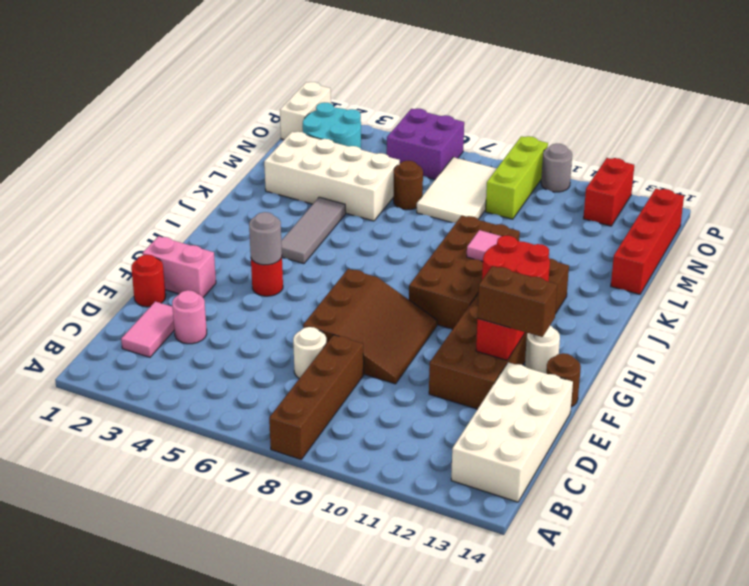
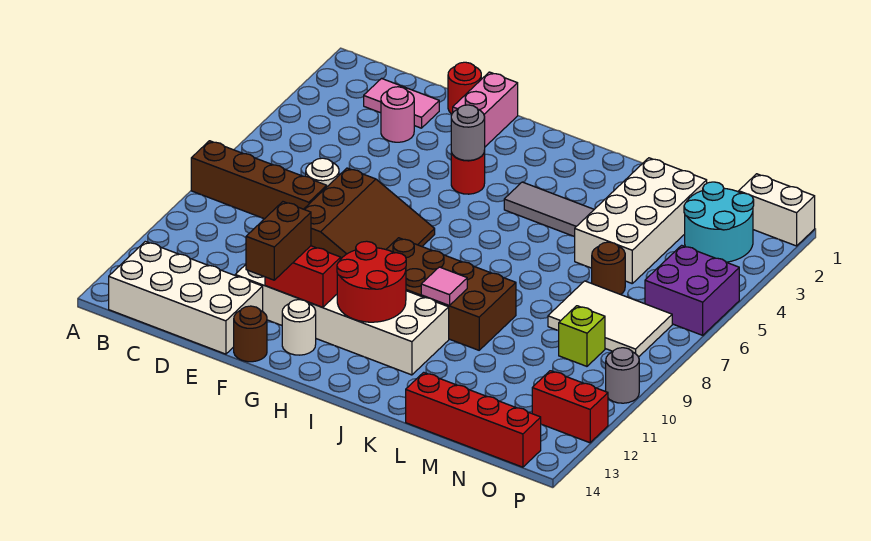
brown slope E7:G9 level 1 top 7 -> brown slope E7:G9 level 1 top E
brown brick E11:J12 level 1 -> white brick E11:J12 level 1
lime brick N9:P9 level 1 -> lime brick N9 level 1

